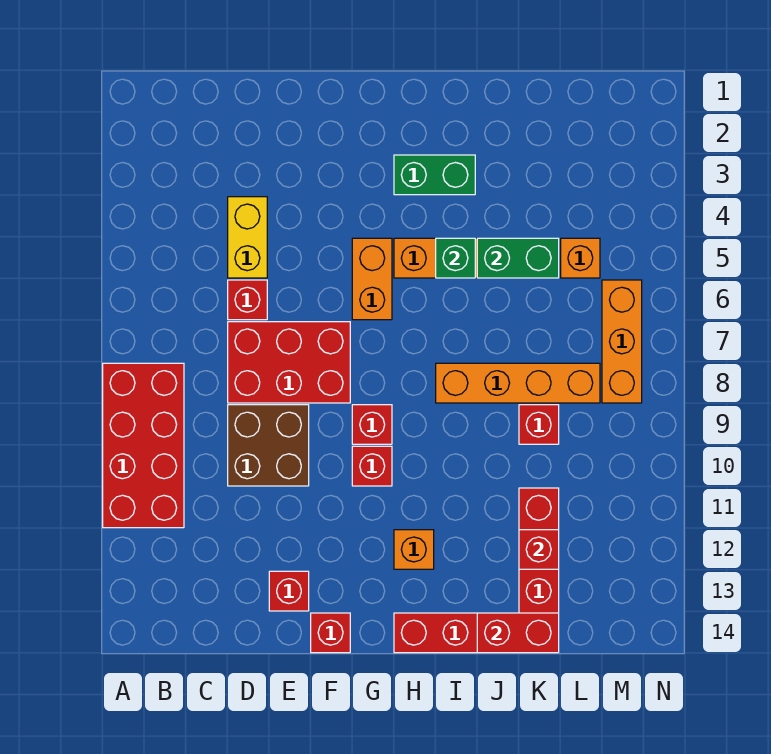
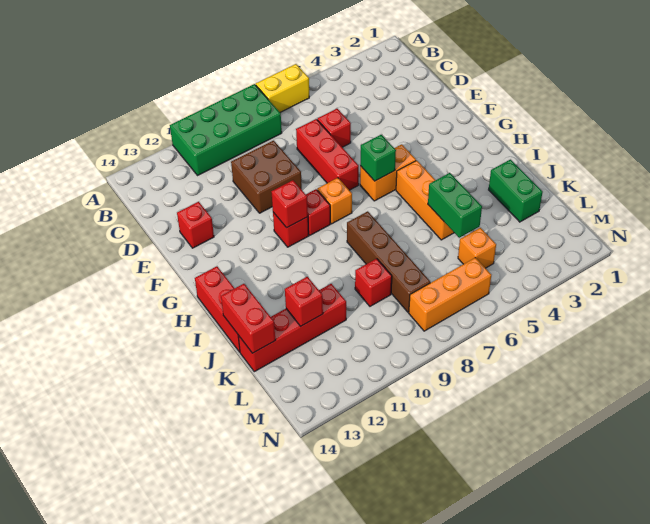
red brick A8:B11 level 1 -> green brick A8:B11 level 1
yellow brick D4:D5 level 1 -> yellow brick A6:A7 level 1
red brick D7:F8 level 1 -> red brick D7:F7 level 1
red brick F14 level 1 -> red brick G10 level 2
green brick H3:I3 level 1 -> green brick J2:K2 level 1
orange brick H12 level 1 -> orange brick G8 level 1
green brick I5 level 2 -> green brick G6 level 2
orange brick I8:L8 level 1 -> brown brick I8:L8 level 1

